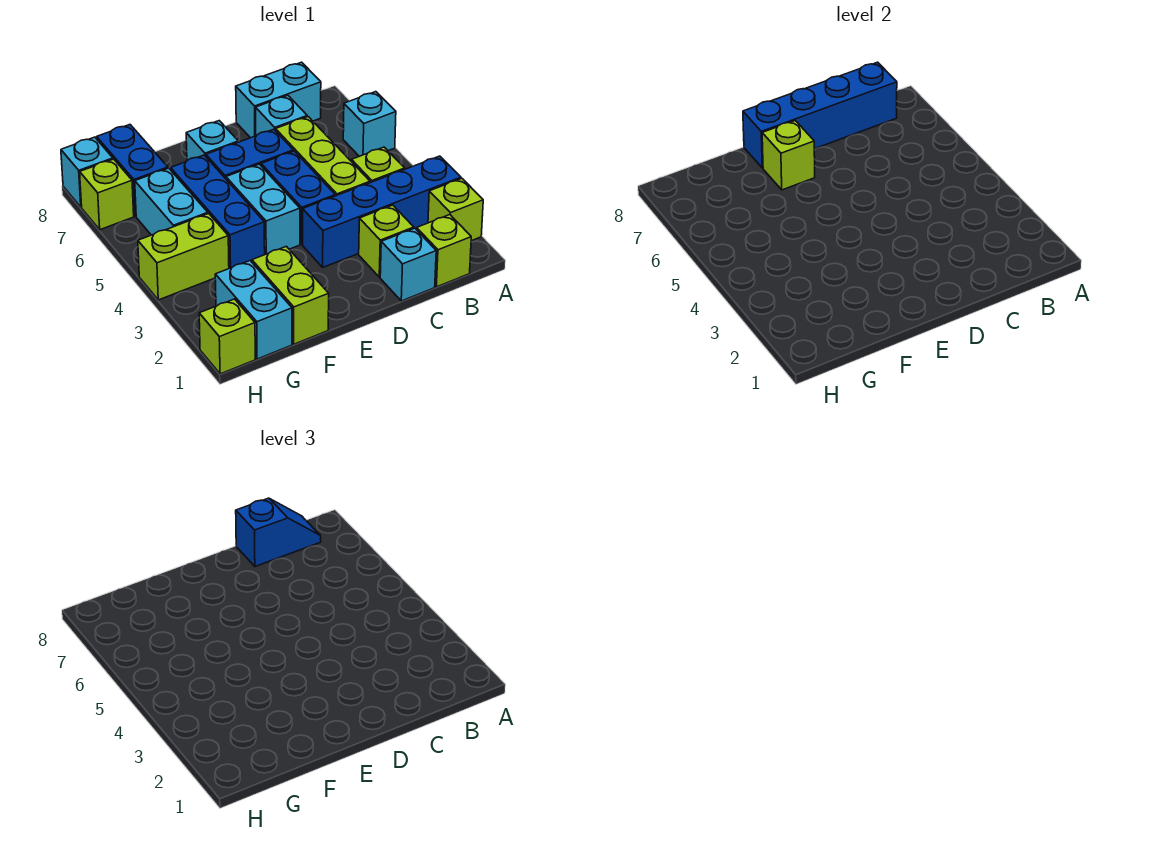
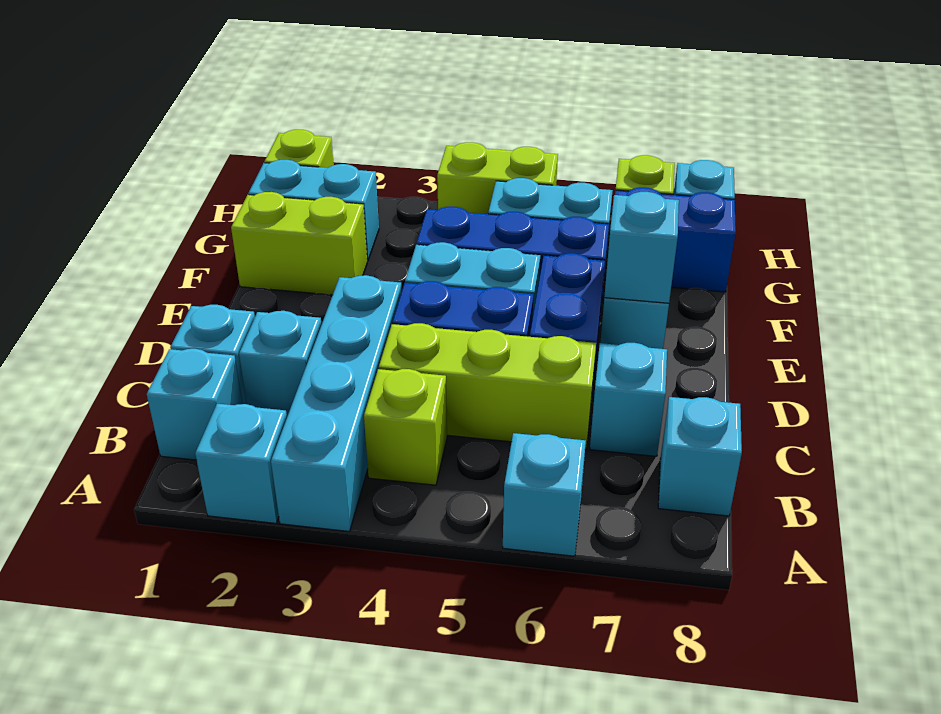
lime brick A2 level 1 -> cyan brick A2 level 1
blue brick A3:D3 level 1 -> cyan brick A3:D3 level 1
lime brick B1 level 1 -> cyan brick B1 level 1
cyan brick B8:C8 level 1 -> cyan brick B8 level 1
blue brick B8:E8 level 2 -> none
blue slope B8:C8 level 3 top C -> none
lime brick C2 level 1 -> cyan brick C2 level 1
lime brick E7 level 2 -> cyan brick E7 level 2
lime brick G4:H4 level 1 -> lime brick H4:H5 level 1

